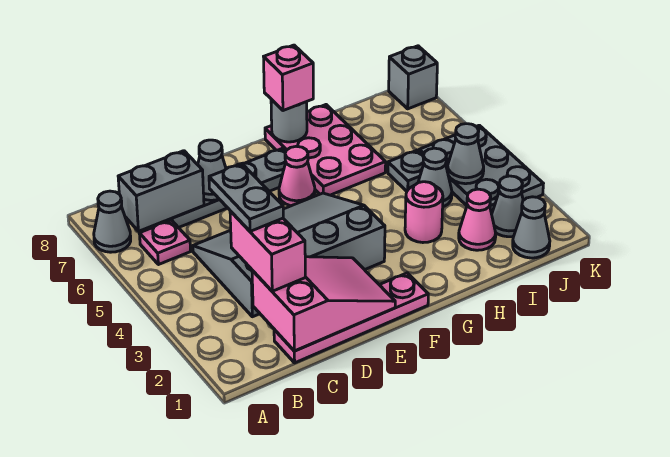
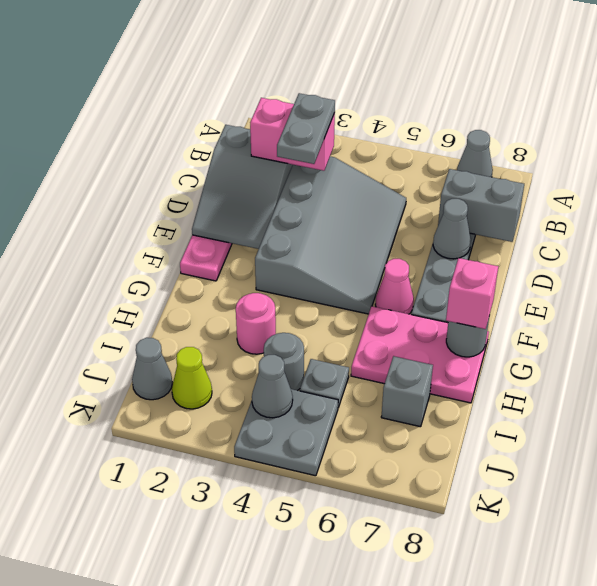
pink plate B6 level 1 -> none
grey brick B7:C7 level 2 -> grey brick C7:C8 level 2
pink slope C1:E2 level 2 top C -> grey slope C1:E2 level 2 top C
grey plate C3:C4 level 4 -> grey plate C3:D3 level 4
pink cone I2 level 1 -> none
grey cone I4 level 1 -> grey round brick I4 level 1
grey cone J2 level 1 -> lime cone J2 level 1
grey plate J3:K5 level 1 -> grey plate J4:K5 level 1
grey brick K8 level 1 -> grey brick I7 level 1

